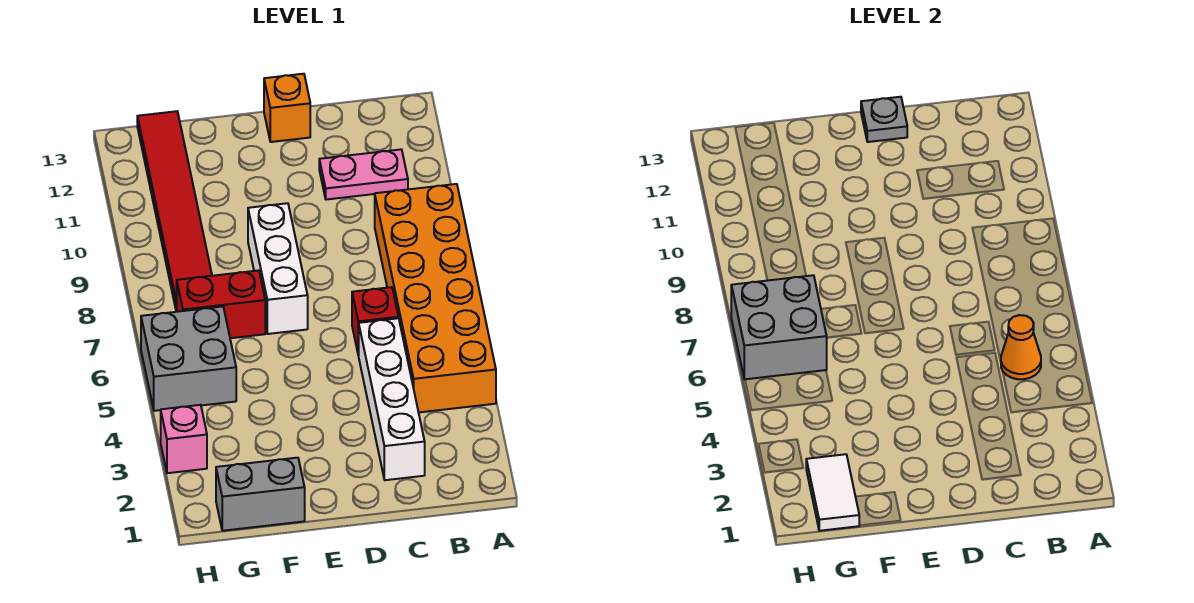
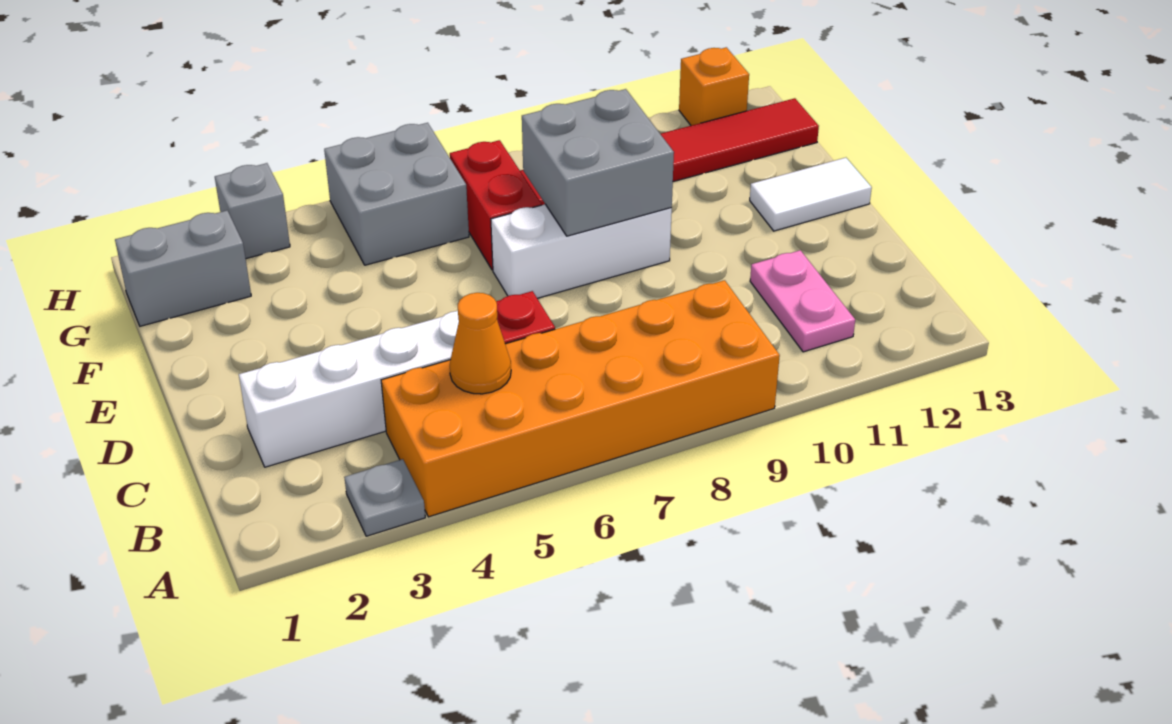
orange brick D13 level 1 -> orange brick H12 level 1
grey plate D13 level 2 -> grey plate A3 level 1
grey brick F1:G1 level 1 -> grey brick G1:G2 level 1
white tile G1:G2 level 2 -> white tile E12:E13 level 1
grey brick G6:H7 level 2 -> grey brick E8:F9 level 2
pink brick H3 level 1 -> grey brick H3 level 1

